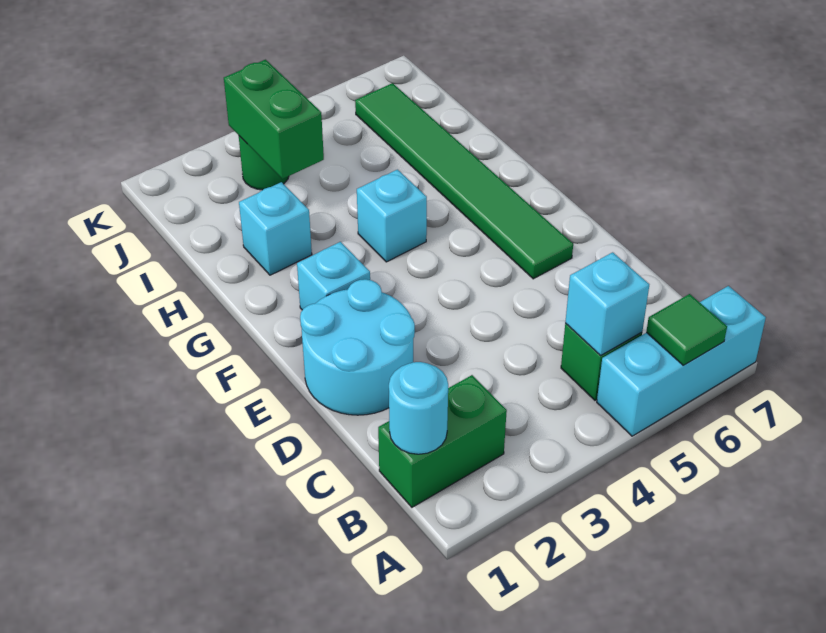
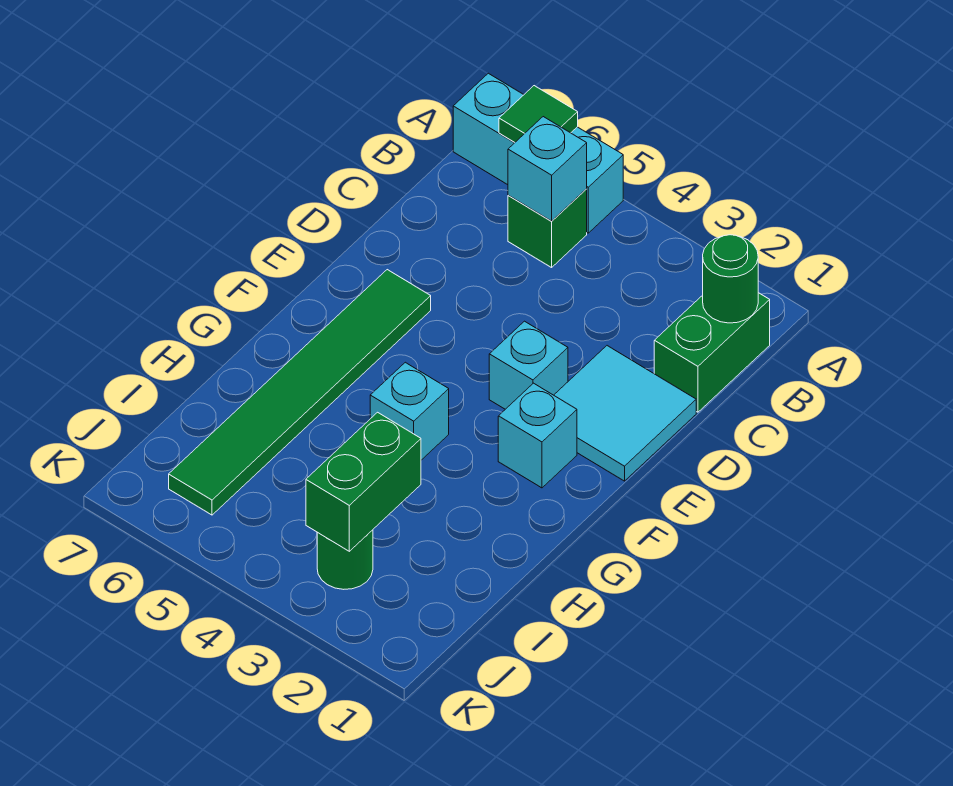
green brick B1:B2 level 1 -> green brick B1:C1 level 1
cyan round brick B1 level 2 -> green round brick B1 level 2
cyan round brick D1:E2 level 1 -> cyan tile D1:E2 level 1
cyan brick H2 level 1 -> cyan brick E3 level 1

